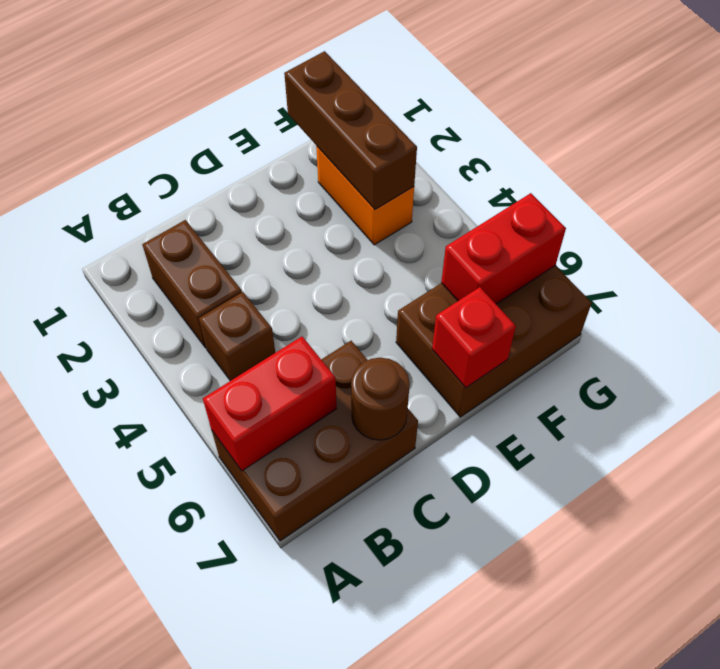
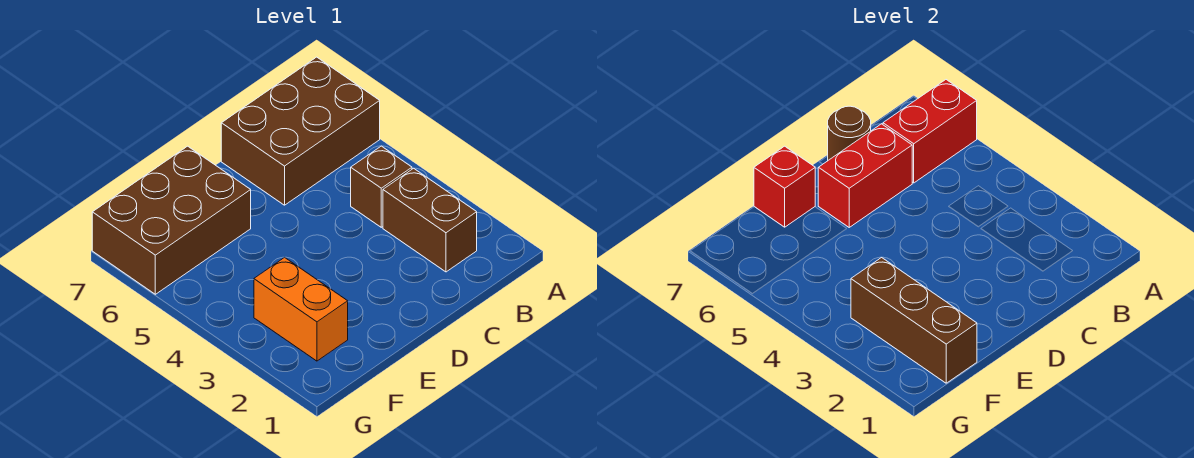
red brick F6:G6 level 2 -> red brick C6:D6 level 2

